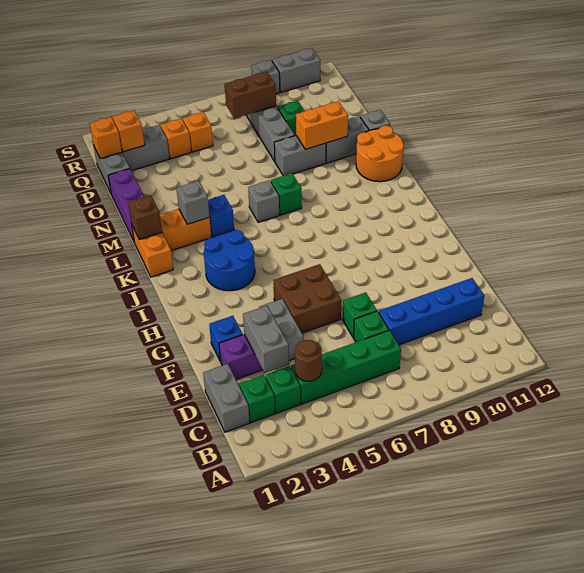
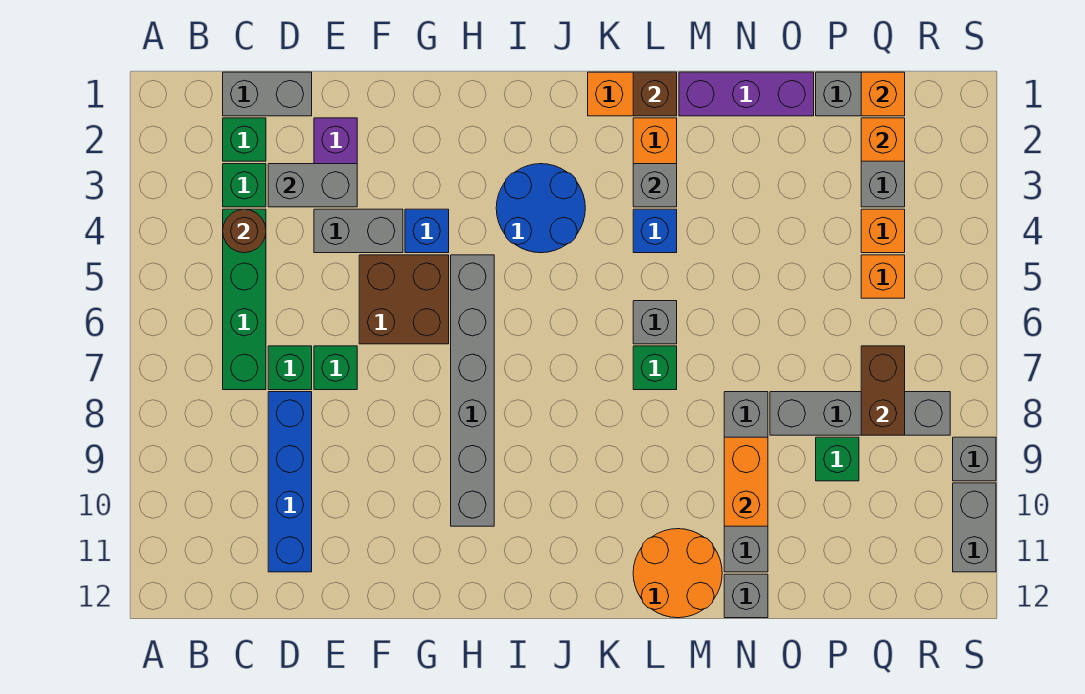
blue brick F2 level 1 -> blue brick G4 level 1
none -> grey brick H5:H10 level 1

